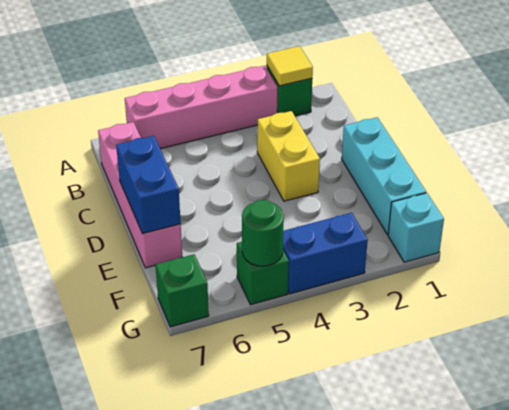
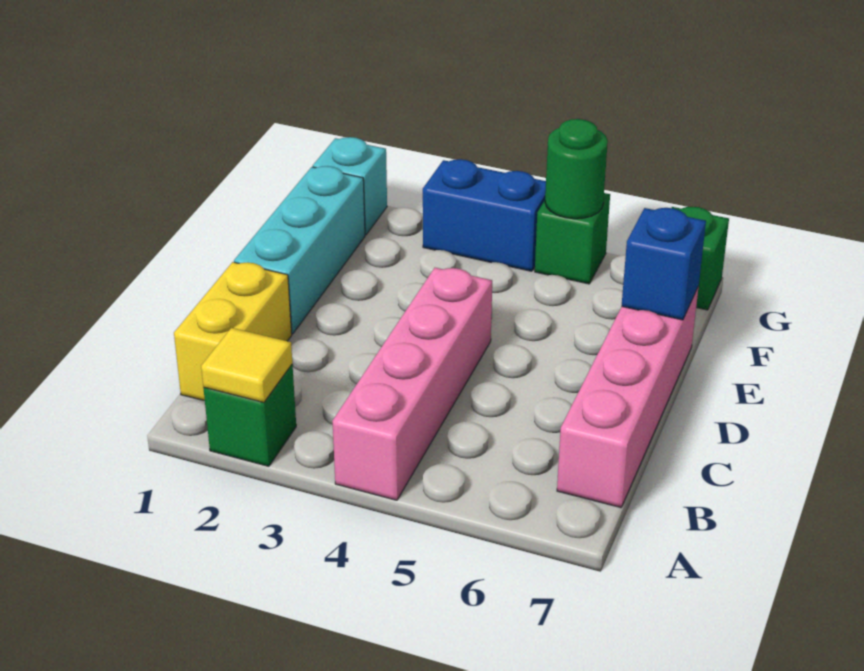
pink brick A3:A6 level 1 -> pink brick A4:D4 level 1
yellow brick C3:D3 level 1 -> yellow brick B1:C1 level 1
blue brick D7:E7 level 2 -> blue brick E7 level 2

